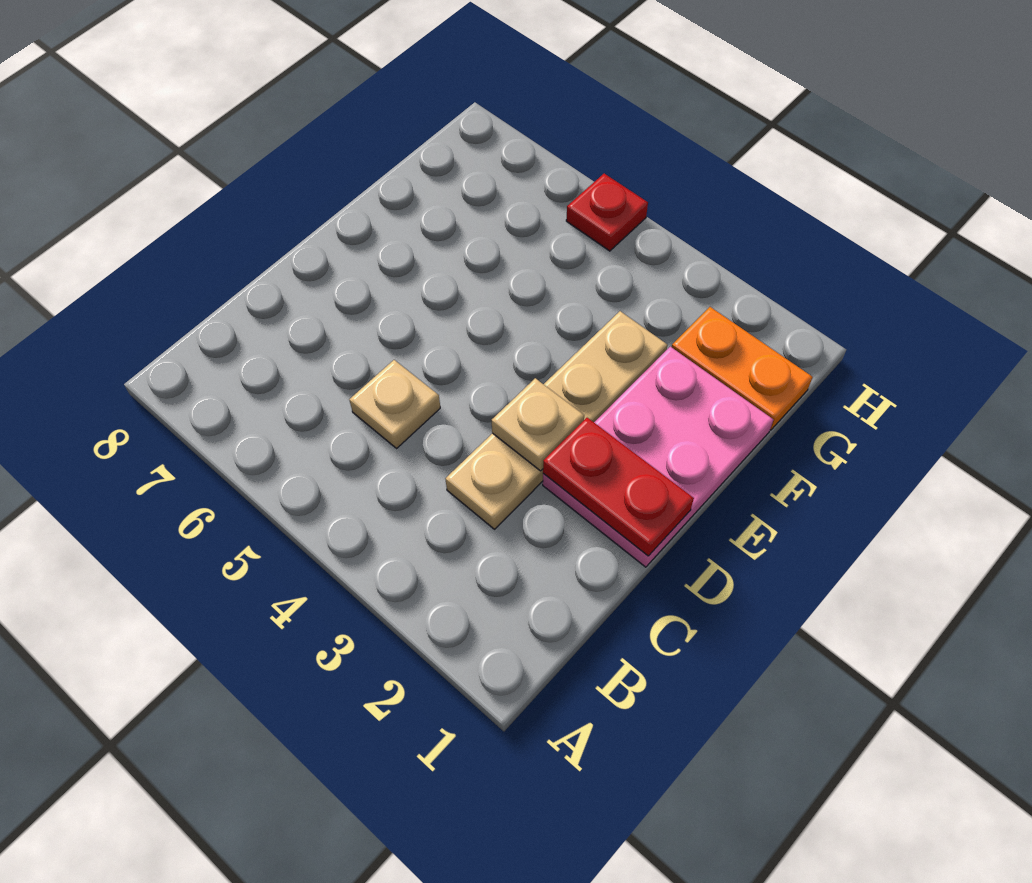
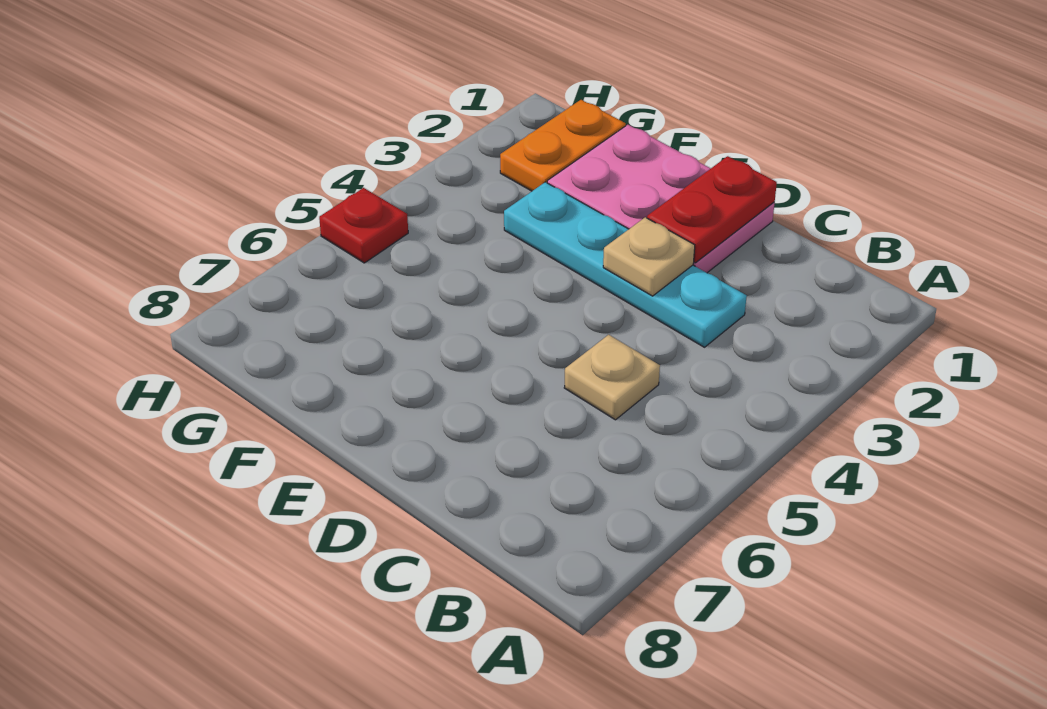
tan plate C3:F3 level 1 -> cyan plate C3:F3 level 1

